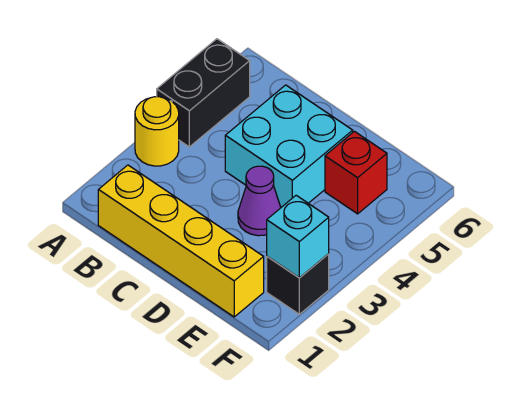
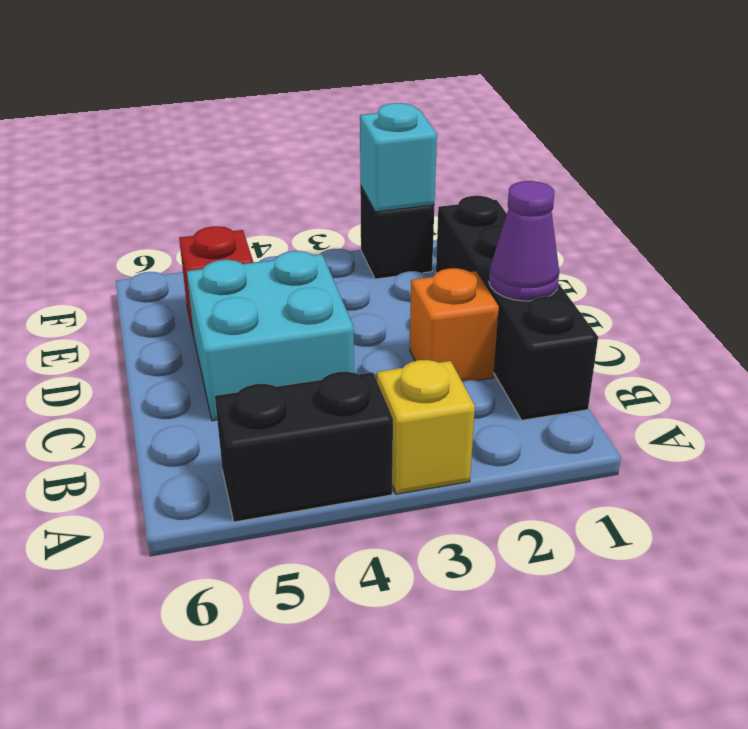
yellow round brick A3 level 1 -> yellow brick A3 level 1
yellow brick B1:E1 level 1 -> black brick B1:E1 level 1
none -> orange brick C2 level 1
purple cone D3 level 1 -> purple cone C1 level 2

